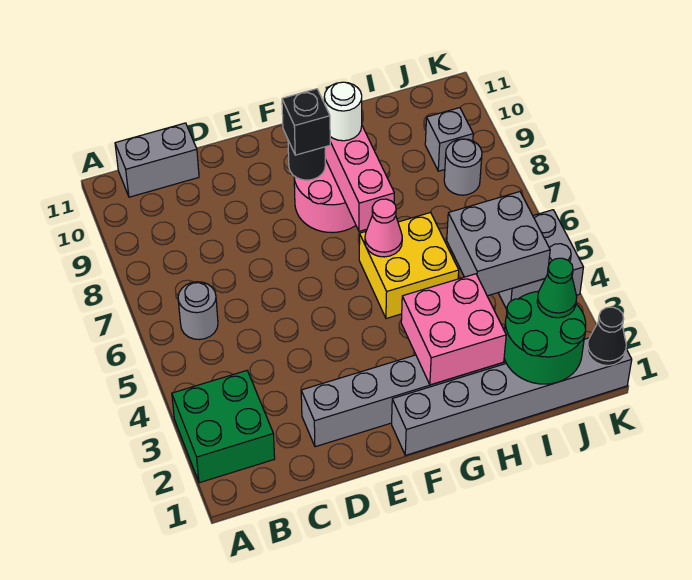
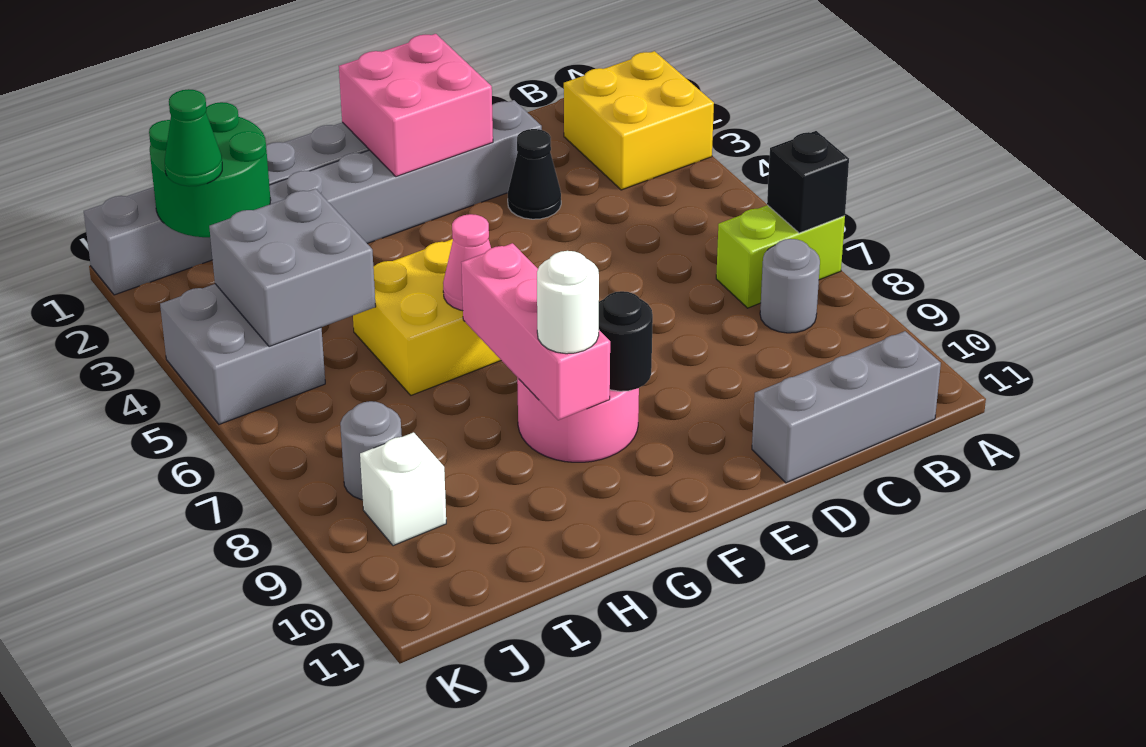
green brick A2:B3 level 1 -> yellow brick A2:B3 level 1
none -> lime brick A7:B7 level 1
grey round brick B6 level 1 -> grey round brick B8 level 1
grey brick B11:C11 level 1 -> grey brick B11:D11 level 1
black brick F9 level 3 -> black brick A7 level 2
pink brick G2:H3 level 2 -> pink brick E1:F2 level 2
grey brick J9 level 1 -> white brick J9 level 1
black cone K1 level 2 -> black cone D3 level 1

